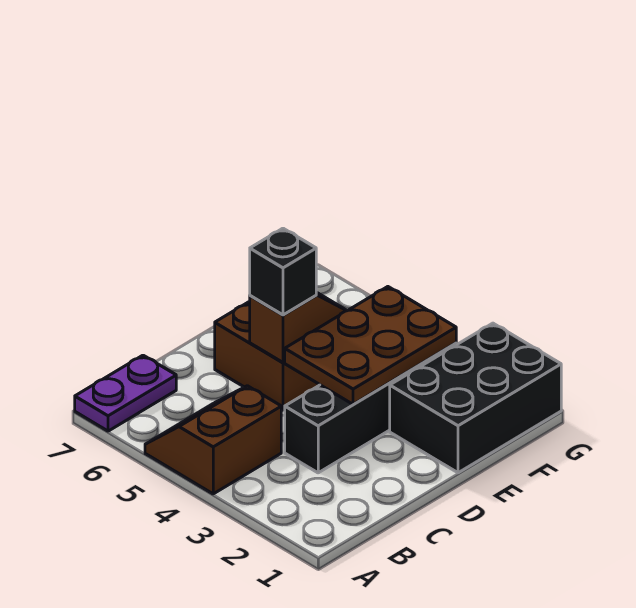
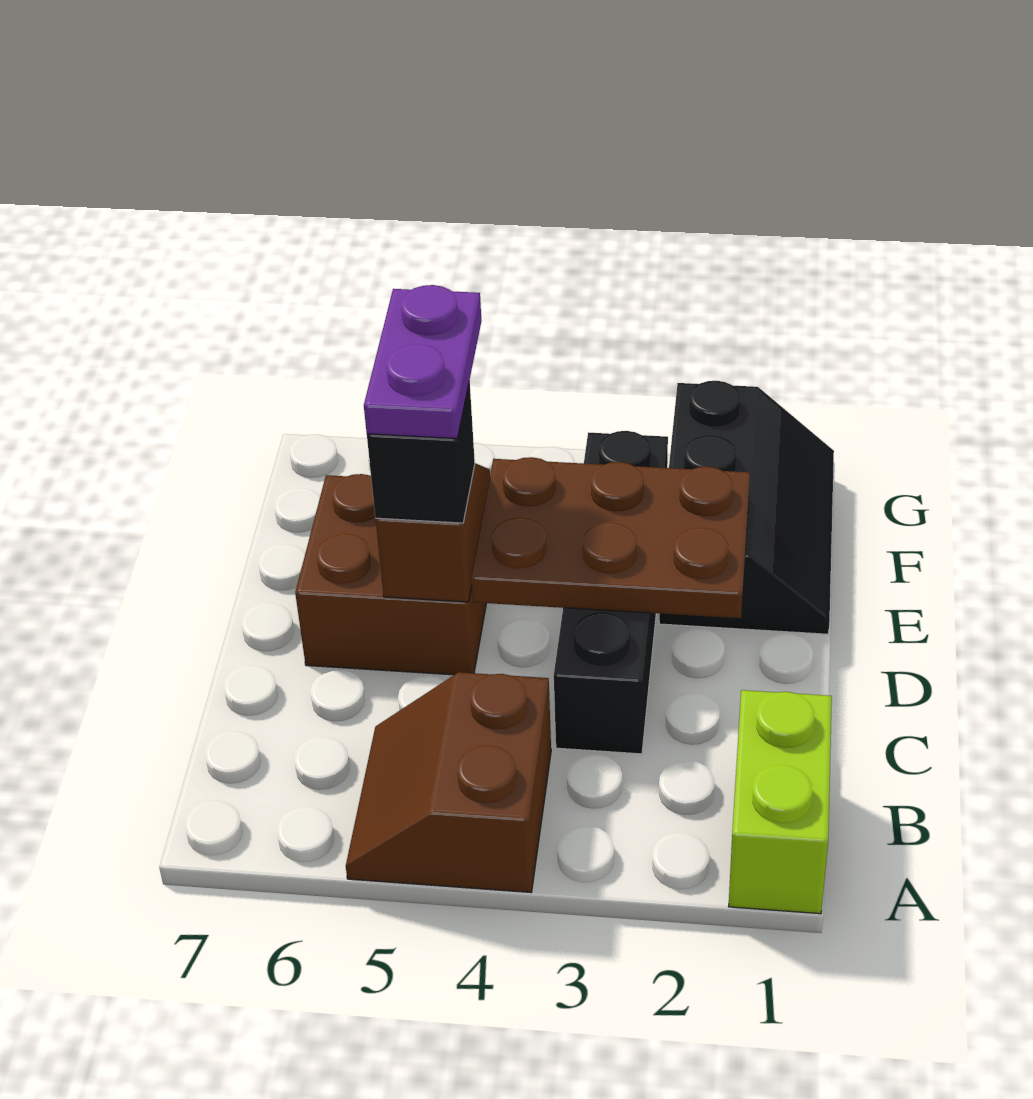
none -> lime brick A1:B1 level 1
purple plate A7:B7 level 1 -> purple plate D5:E5 level 4
brown plate D3:F4 level 2 -> brown plate D2:E4 level 2
black brick E1:G2 level 1 -> black slope E1:G2 level 1 top 2

